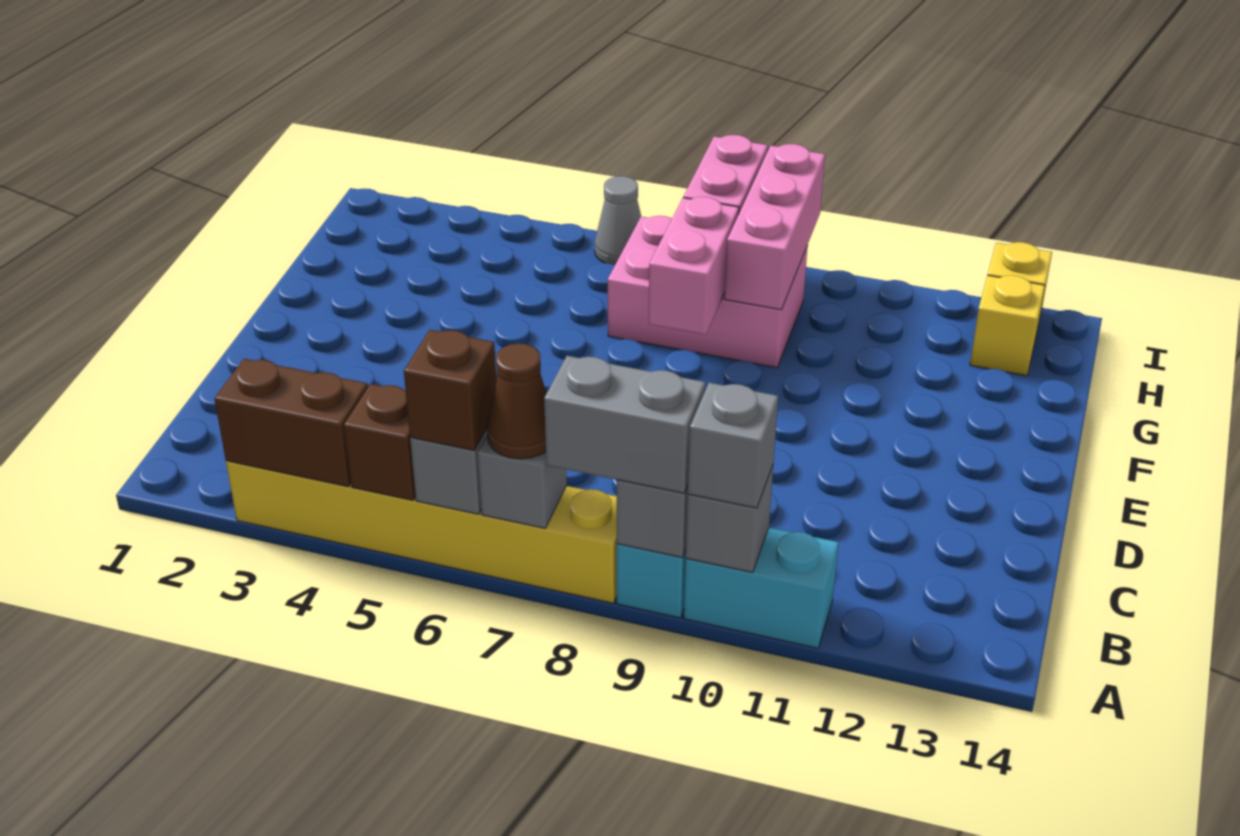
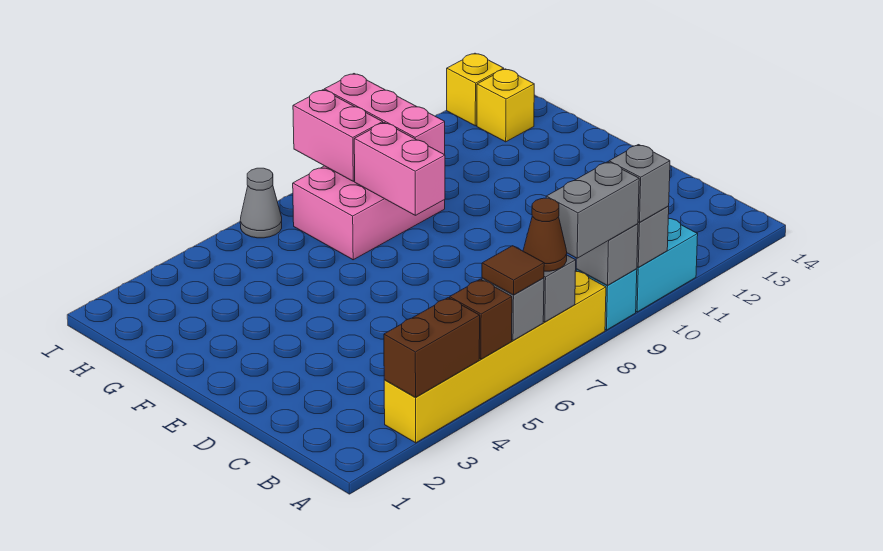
brown brick A6 level 3 -> brown tile A6 level 3

